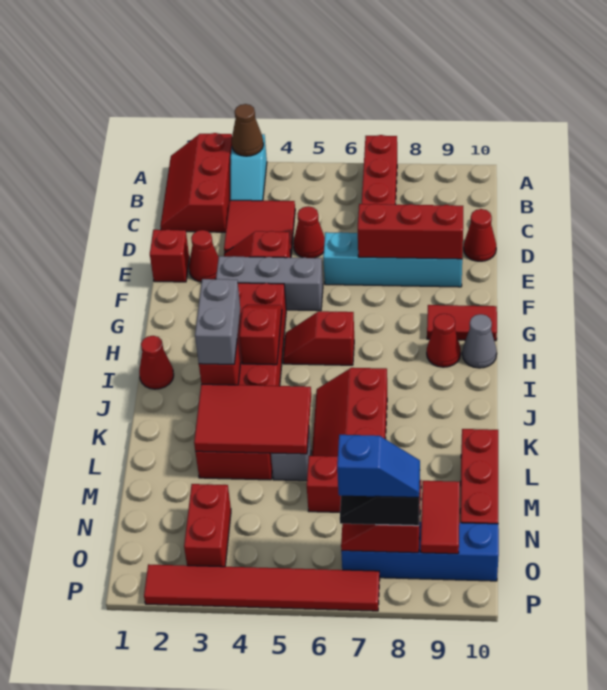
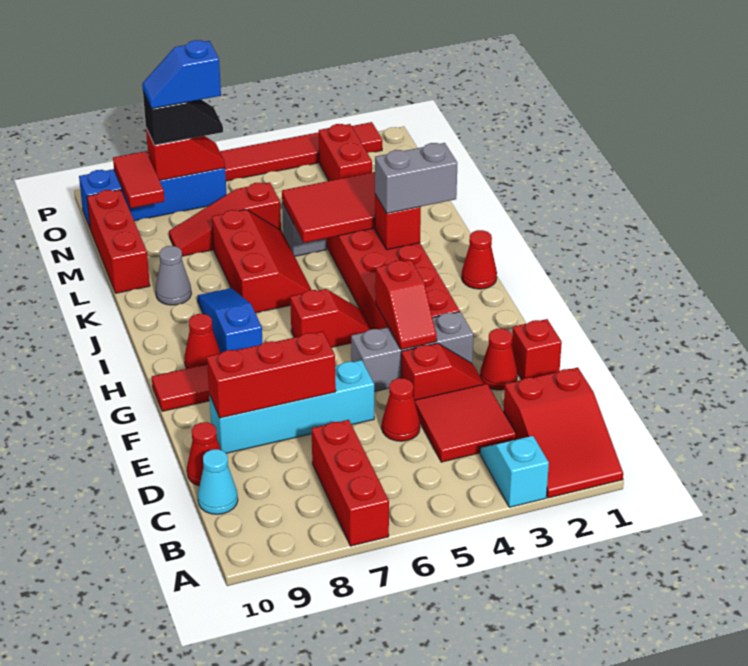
red slope A1:C2 level 1 top 2 -> red slope A1:C2 level 1 top C
brown cone A3 level 2 -> none
none -> cyan cone C10 level 1
red slope H4:I4 level 2 top I -> red slope F4:G4 level 2 top G
none -> blue slope H8:J8 level 1 top H
grey cone H10 level 1 -> grey cone K9 level 1
grey brick I3:J3 level 3 -> grey brick J2:J3 level 3

